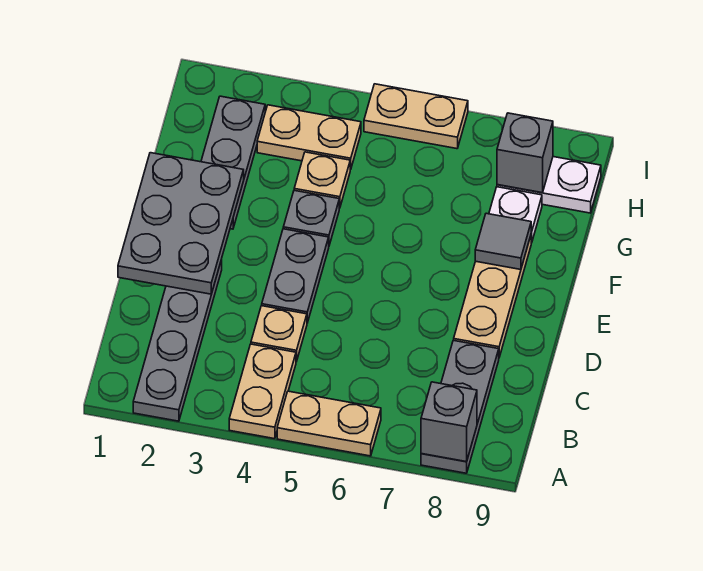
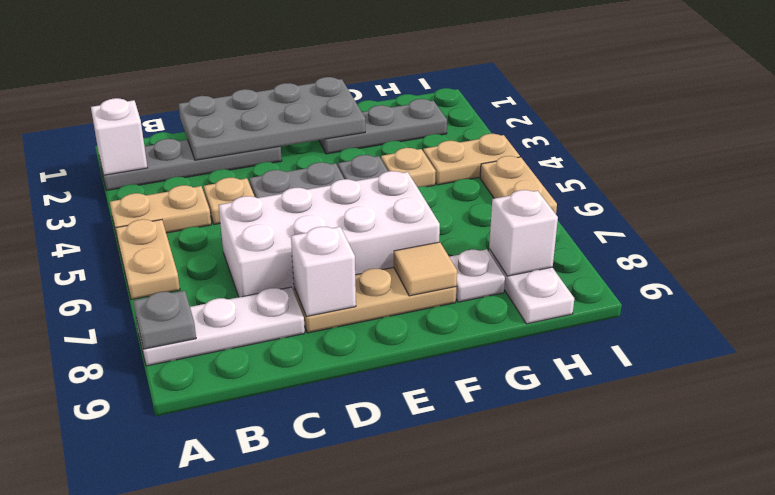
none -> white brick A2 level 2
grey plate A8:C8 level 1 -> white plate A8:C8 level 1
grey brick A8 level 2 -> grey plate A8 level 2
none -> white brick C6:F7 level 1
grey plate D1:F2 level 2 -> grey plate C1:F2 level 2
none -> white brick D8 level 2
grey tile F8 level 2 -> tan tile F8 level 2
tan plate H3:H4 level 1 -> tan plate H4:I4 level 1
grey brick H8 level 2 -> white brick H8 level 2

